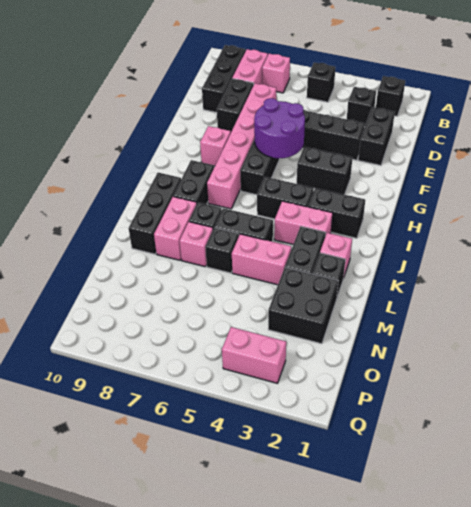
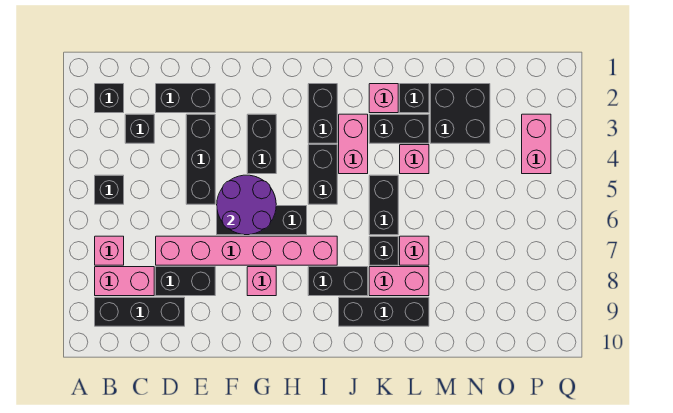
pink brick L4:L5 level 1 -> pink brick L4 level 1
black brick L6 level 1 -> none

